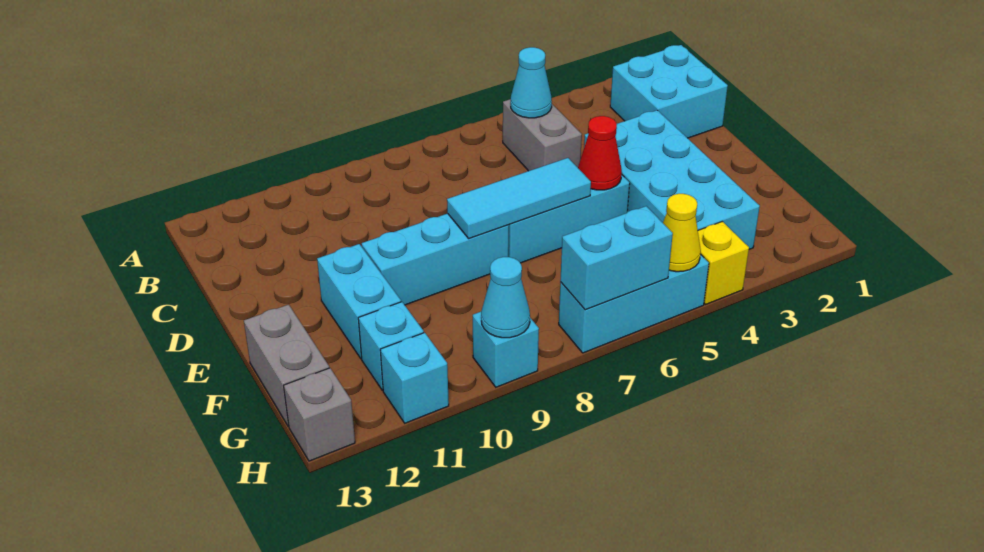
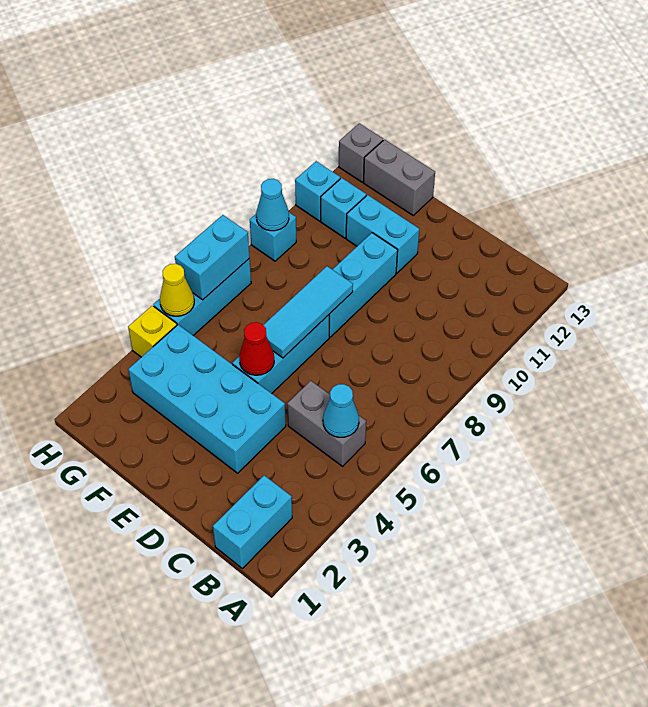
cyan brick B1:C2 level 1 -> cyan brick B1:B2 level 1

